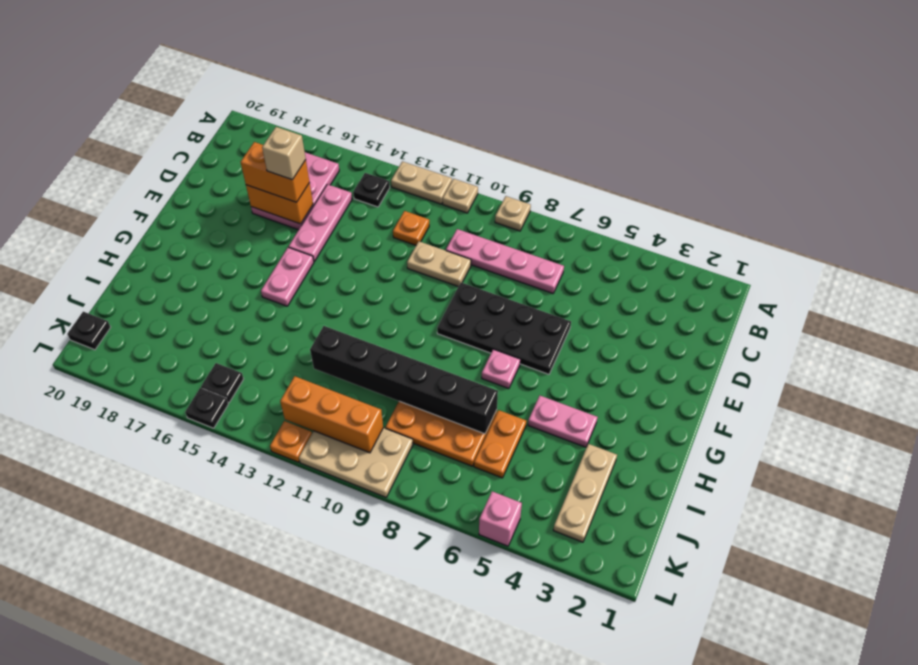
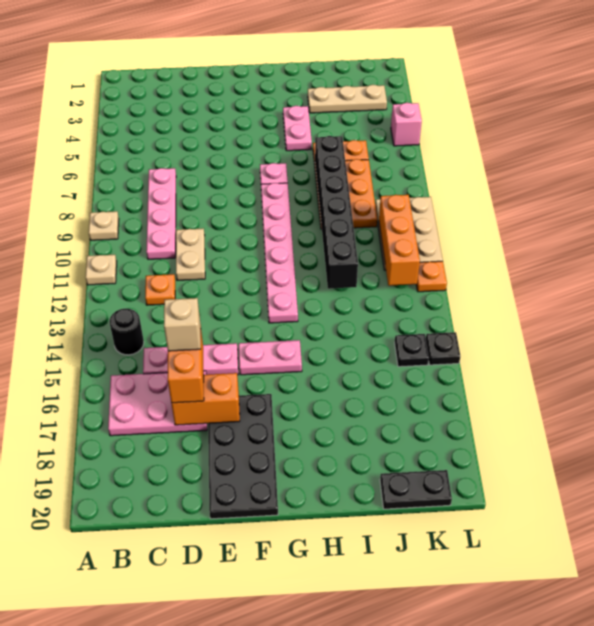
tan plate A12:A13 level 1 -> none
black plate B14 level 1 -> black round brick B14 level 1
orange brick D16:D17 level 2 -> orange brick D17:E17 level 2
black plate E6:F9 level 1 -> black plate E17:F20 level 1
none -> pink plate G8:G13 level 1
black plate K20 level 1 -> black plate J20:K20 level 1

